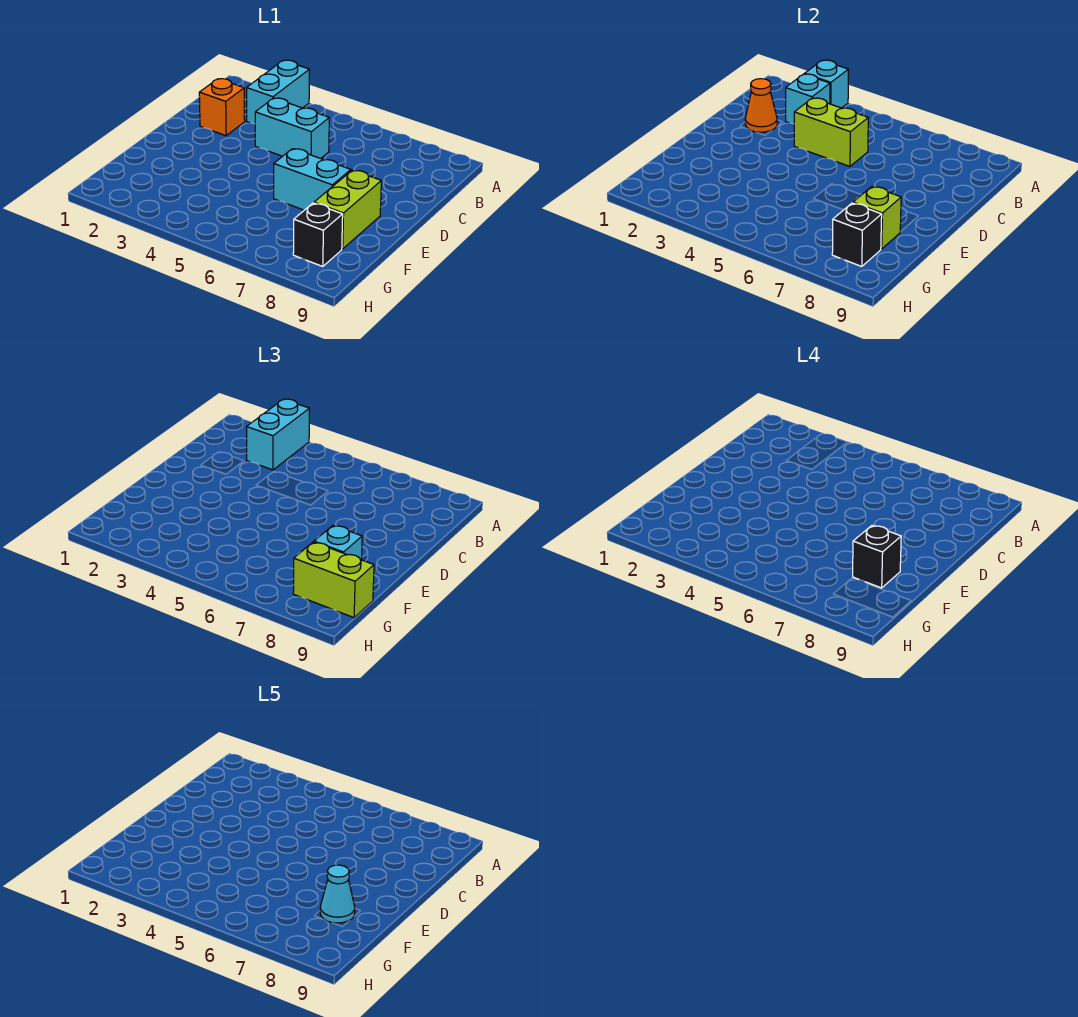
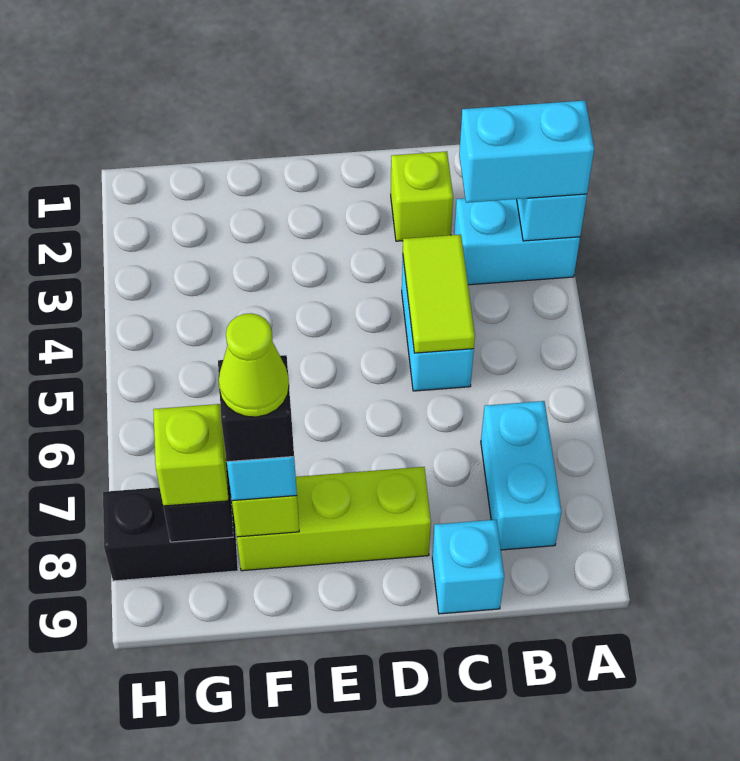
cyan brick B3 level 2 -> cyan brick C9 level 1
orange brick C2 level 1 -> lime brick C2 level 1
orange cone C2 level 2 -> none
lime brick C4:C5 level 2 -> lime tile C4:C5 level 2
cyan brick E6:E7 level 1 -> cyan brick B7:B8 level 1
lime brick E8:F8 level 1 -> lime brick D8:F8 level 1
cyan cone F8 level 5 -> lime cone F8 level 5
black brick G8 level 1 -> black brick G8:H8 level 1
lime brick G8:G9 level 3 -> lime brick G8 level 3

